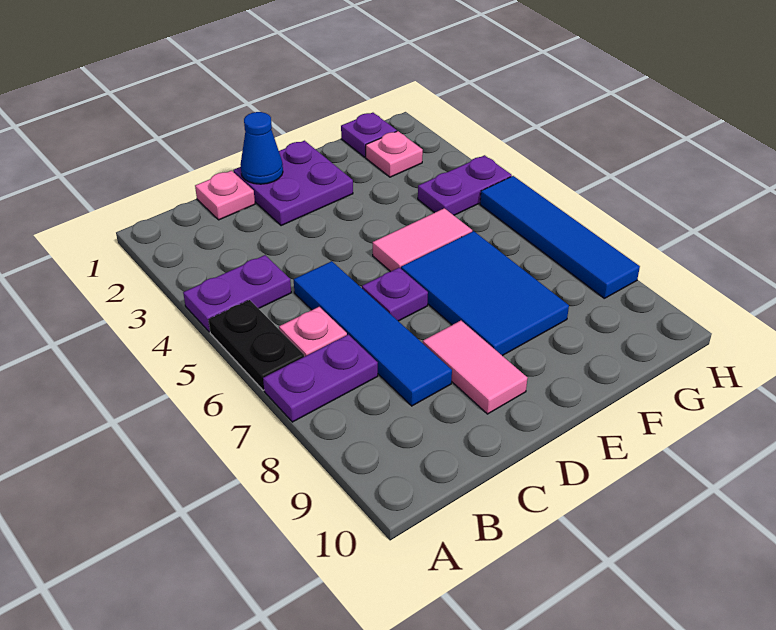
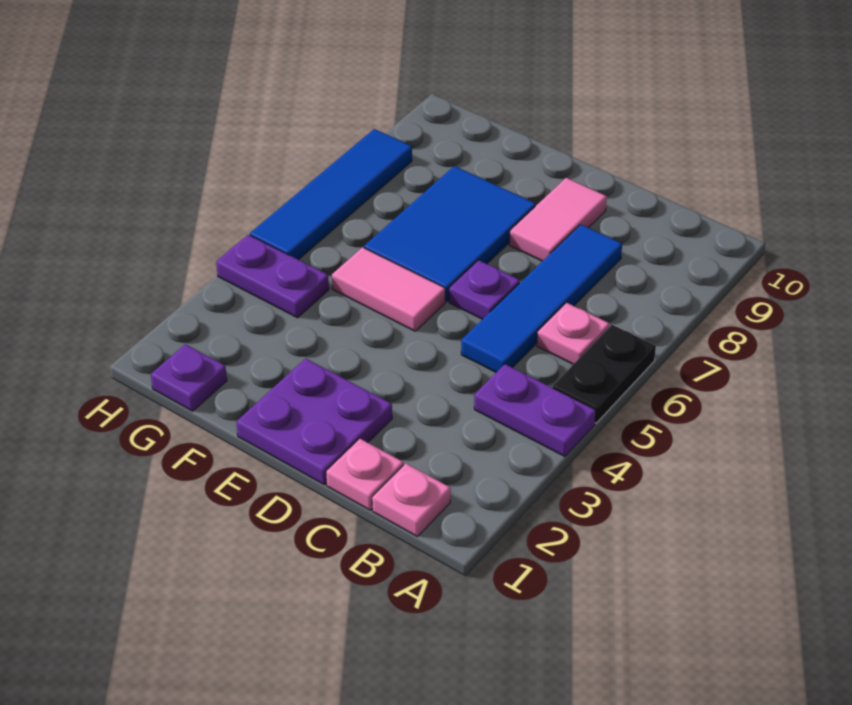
purple plate A7:B7 level 1 -> none
blue cone D1 level 2 -> none
pink plate G2 level 1 -> pink plate B1 level 1

